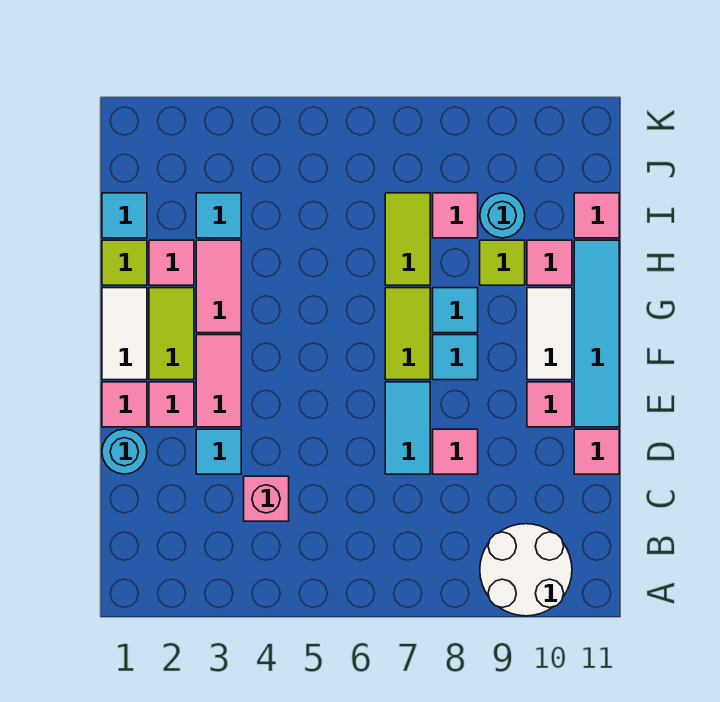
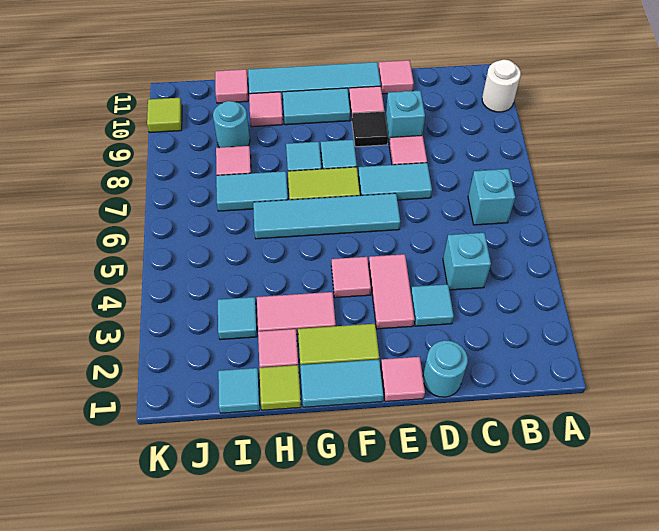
white round brick A9:B10 level 1 -> white round brick A10 level 1
none -> cyan brick B6 level 1
pink brick C4 level 1 -> cyan brick C4 level 1
none -> cyan brick D9 level 1
pink tile E2 level 1 -> pink tile F4 level 1
pink tile E3:F3 level 1 -> pink tile E3:E4 level 1
none -> cyan tile E6:H6 level 1
none -> black tile E9 level 1
white tile F1:G1 level 1 -> cyan tile F1:G1 level 1
white tile F10:G10 level 1 -> cyan tile F10:G10 level 1
lime tile H7:I7 level 1 -> cyan tile H7:I7 level 1
lime tile H9 level 1 -> lime tile K10 level 1

